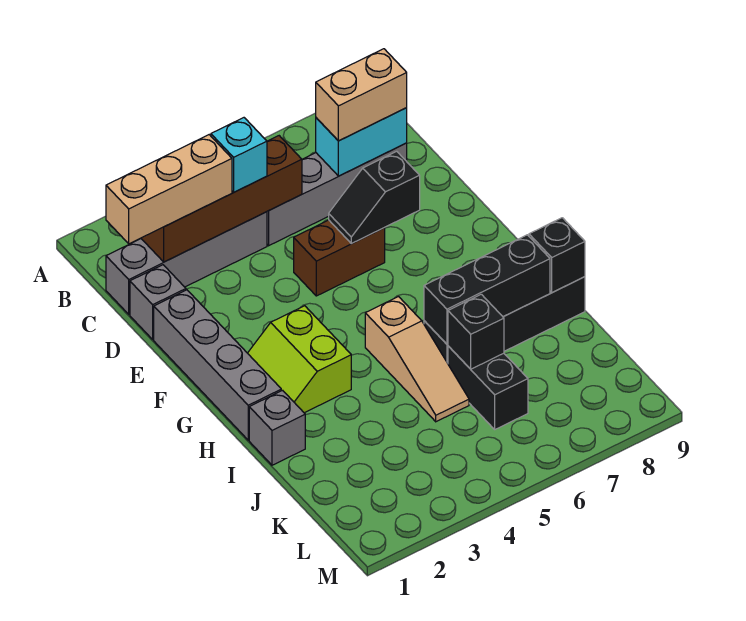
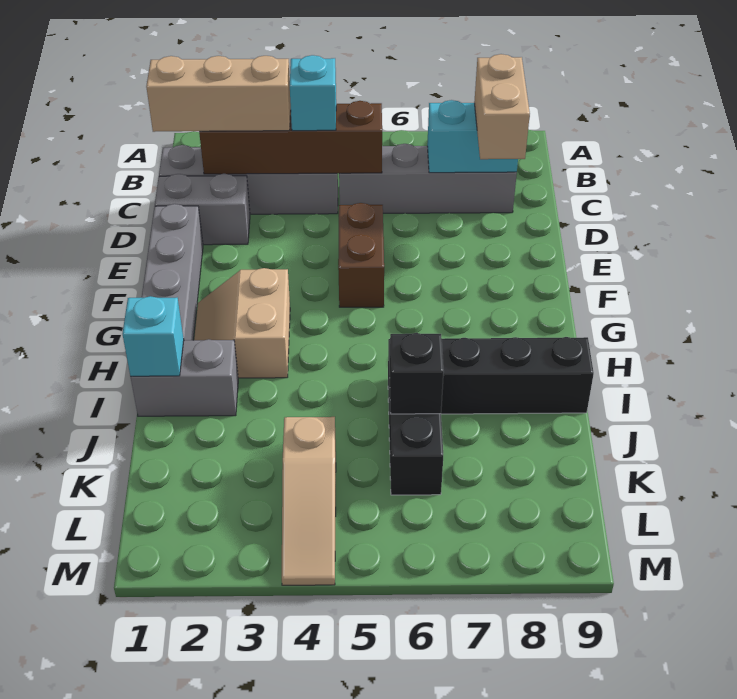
tan brick C7:C8 level 3 -> tan brick C8:D8 level 3
grey brick D1 level 1 -> grey brick D1:D2 level 1
brown brick E5:E6 level 1 -> brown brick E5:F5 level 1
black slope E6:E7 level 2 top 7 -> none
lime slope G2:H3 level 1 top 3 -> tan slope G2:H3 level 1 top 3
tan slope H5:J5 level 1 top H -> tan slope K4:M4 level 1 top K
grey brick I1 level 1 -> grey brick I1:I2 level 1
none -> cyan brick I1 level 2
black brick I6:I8 level 2 -> none
black brick I9 level 2 -> none

